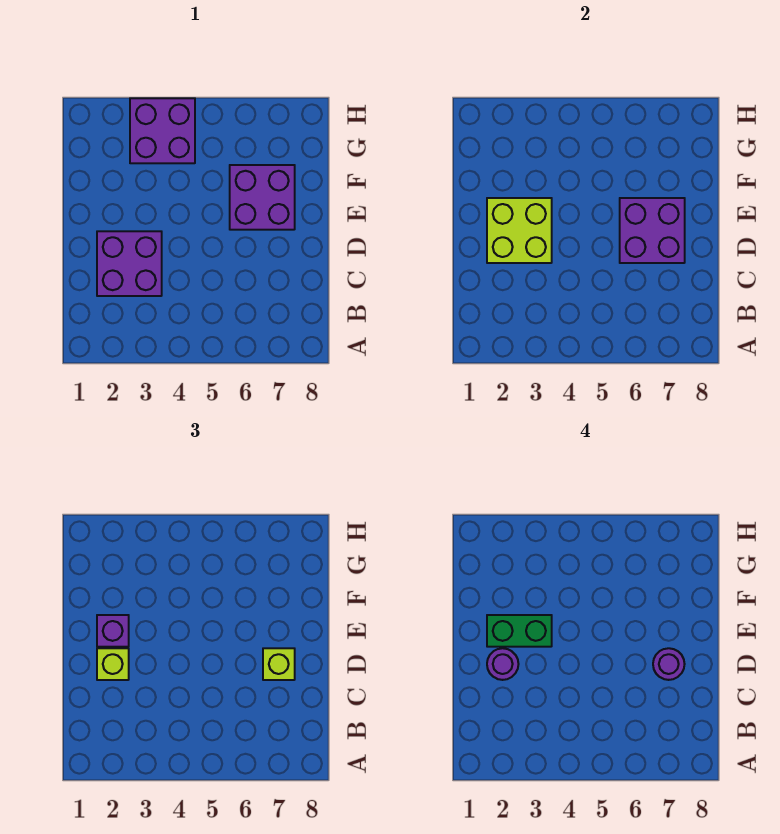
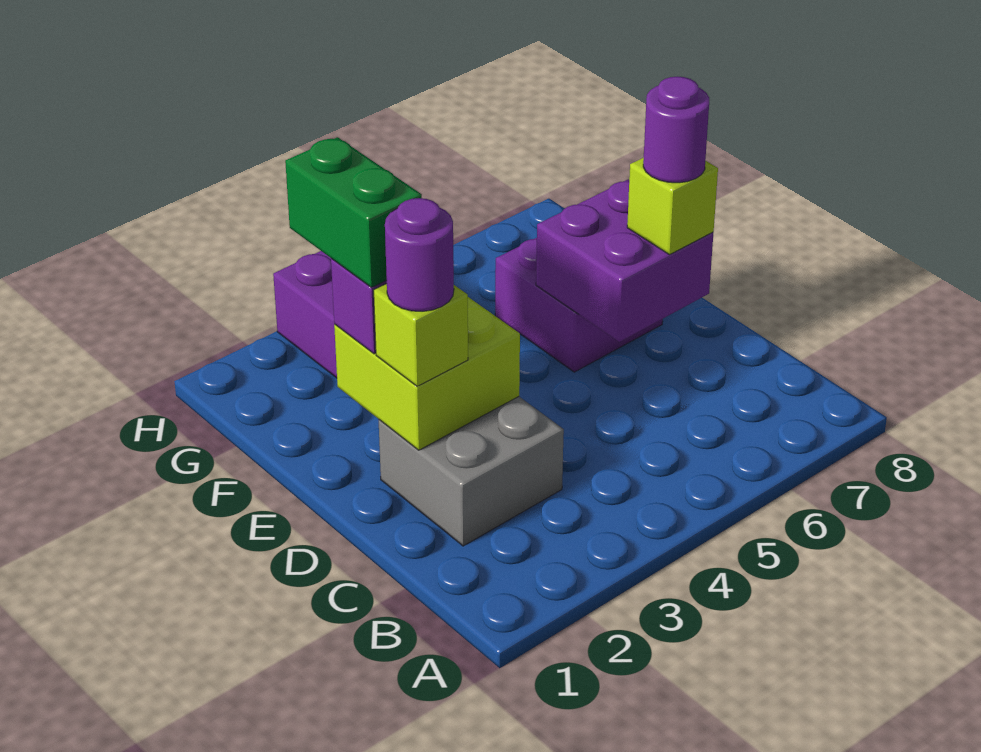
purple brick C2:D3 level 1 -> grey brick C2:D3 level 1
green brick E2:E3 level 4 -> green brick E2:F2 level 4

